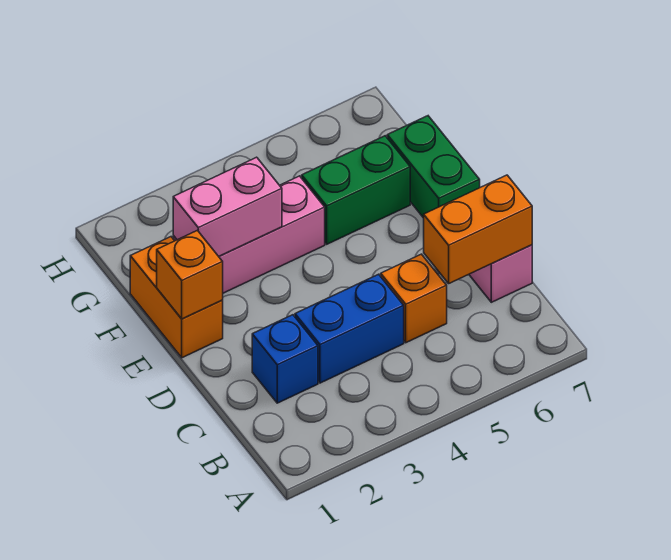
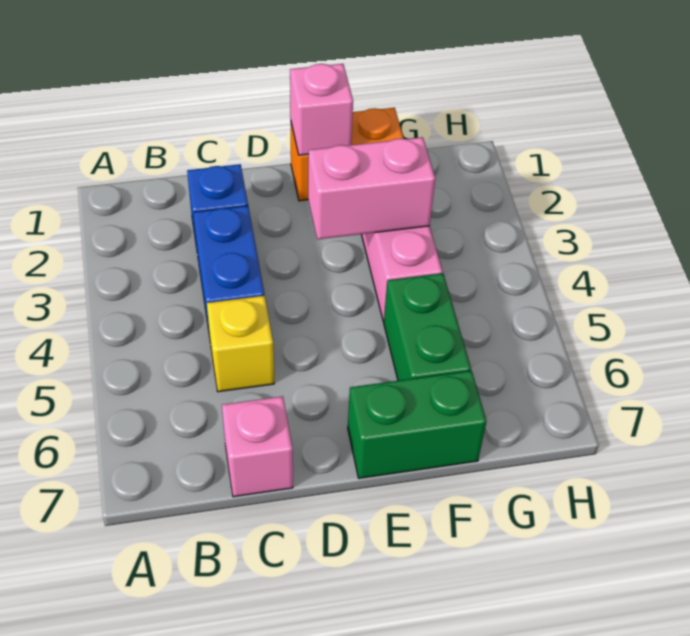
orange brick C5 level 1 -> yellow brick C5 level 1
orange brick C6:C7 level 2 -> none
orange brick E1 level 2 -> pink brick E1 level 2
pink brick F2:F3 level 2 -> pink brick E3:F3 level 2

